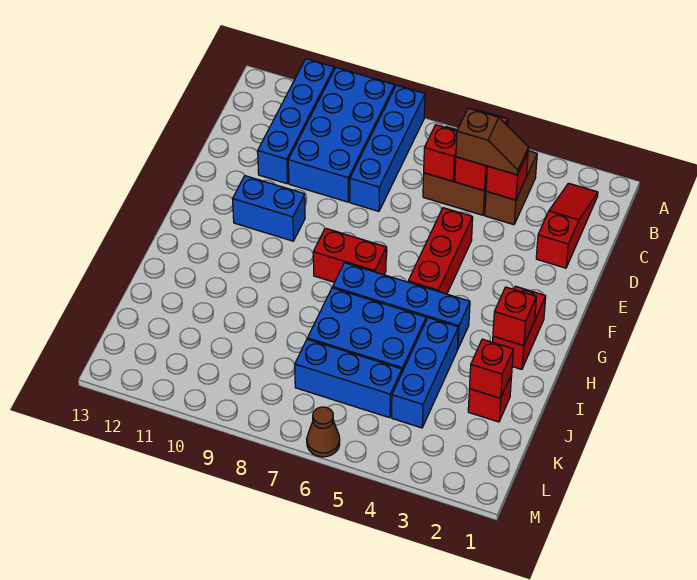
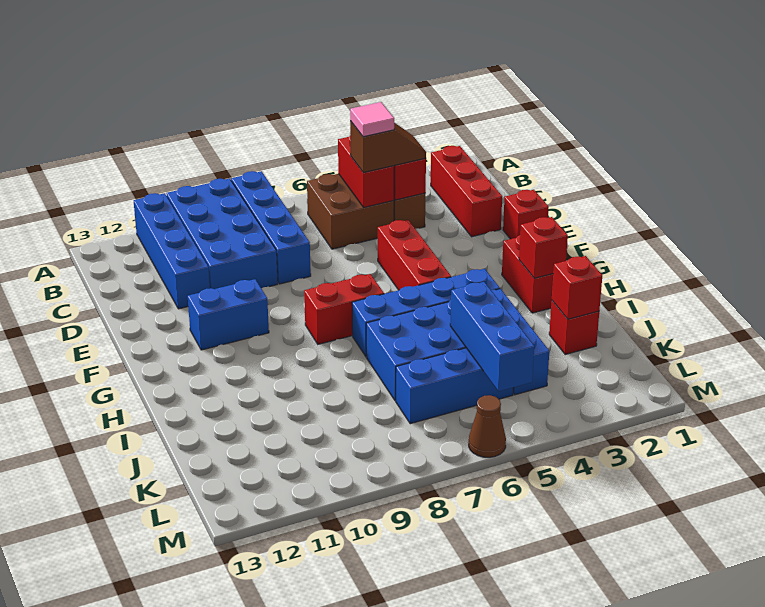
red slope B2:D2 level 1 top D -> red brick B2:D2 level 1
none -> pink tile C5 level 4
red brick C6 level 2 -> red brick E1 level 1
none -> blue brick J5:L5 level 2

